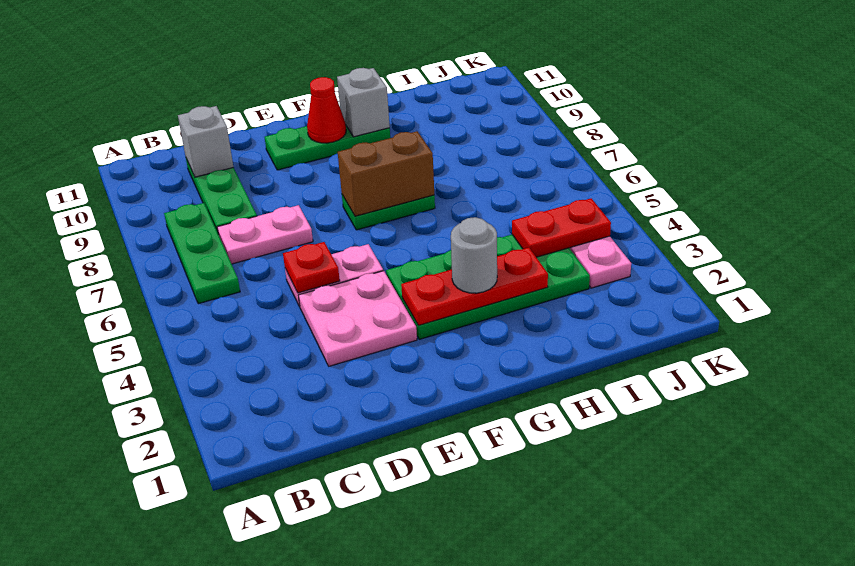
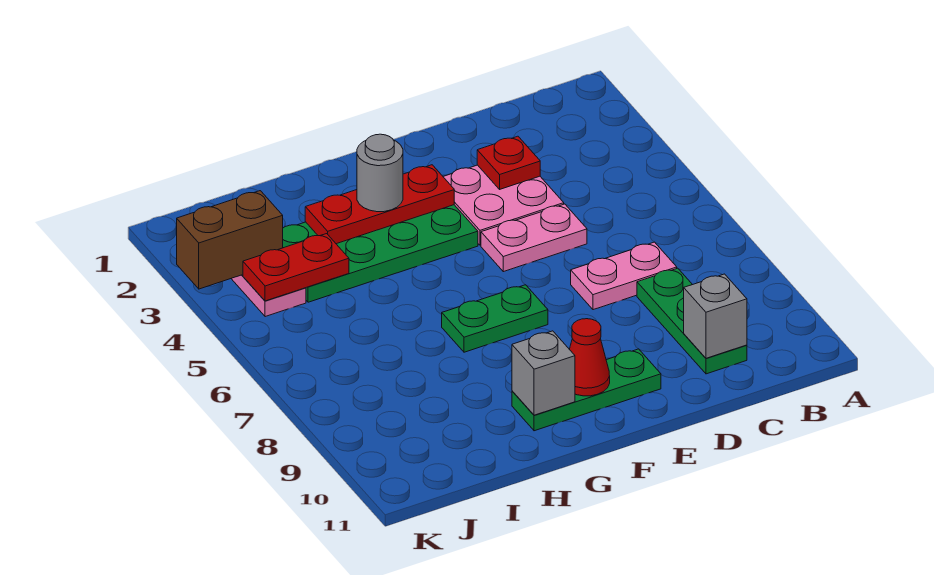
green plate B6:B8 level 1 -> none
red plate D5 level 2 -> red plate D3 level 2
brown brick F7:G7 level 2 -> brown brick J3:K3 level 2

